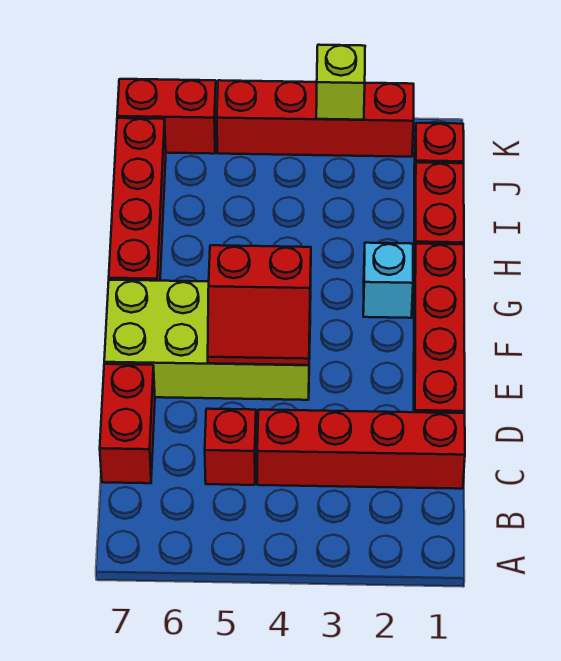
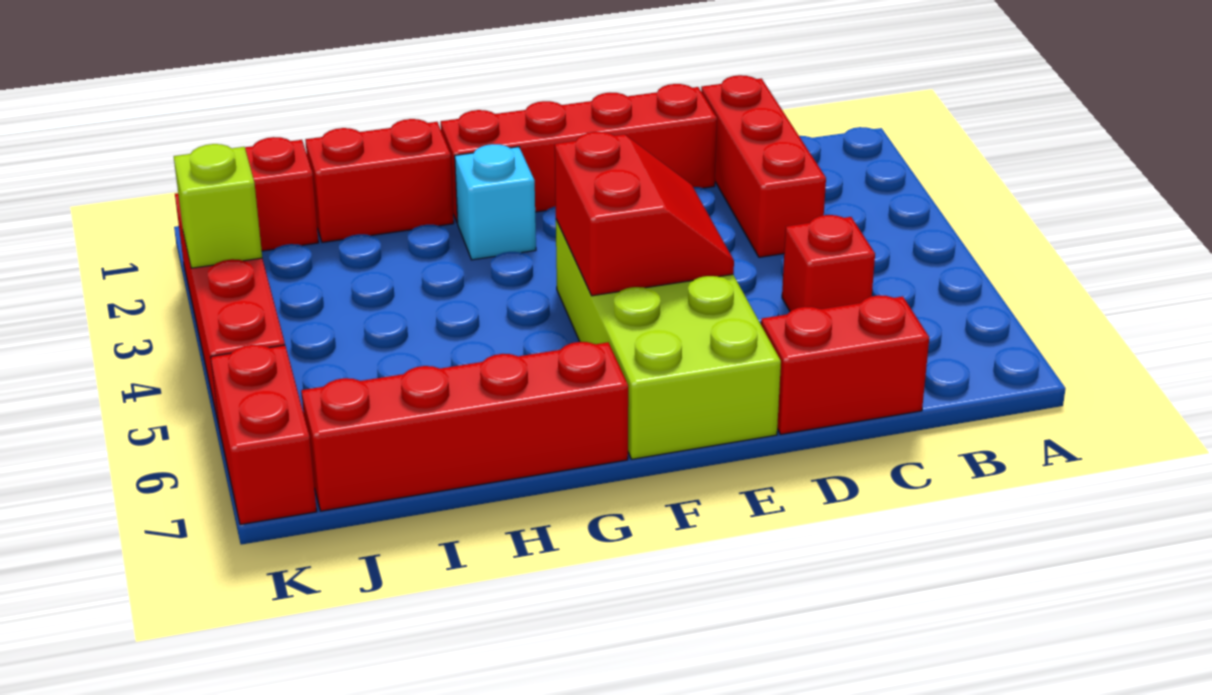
red brick C1:C4 level 1 -> red brick C1:C3 level 1

